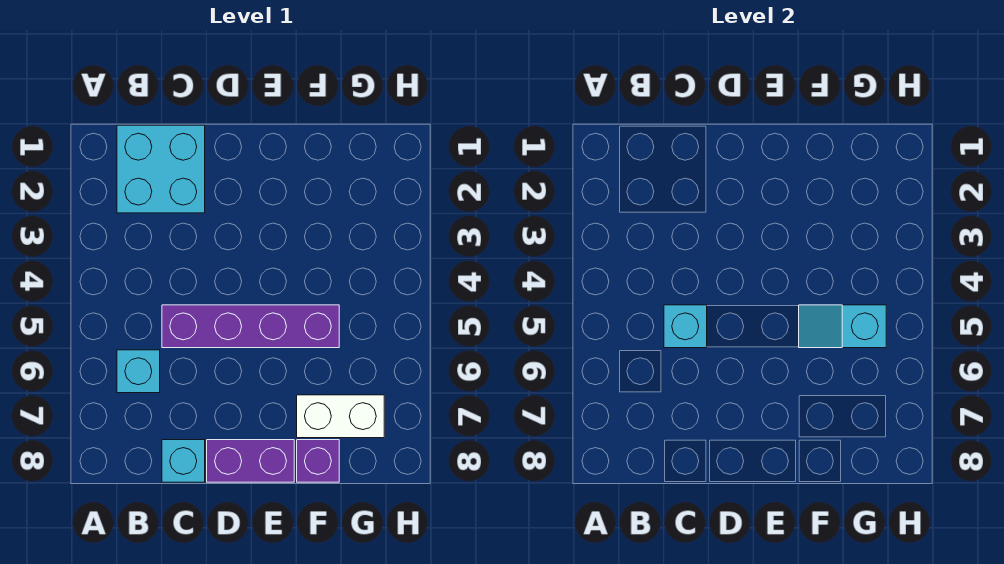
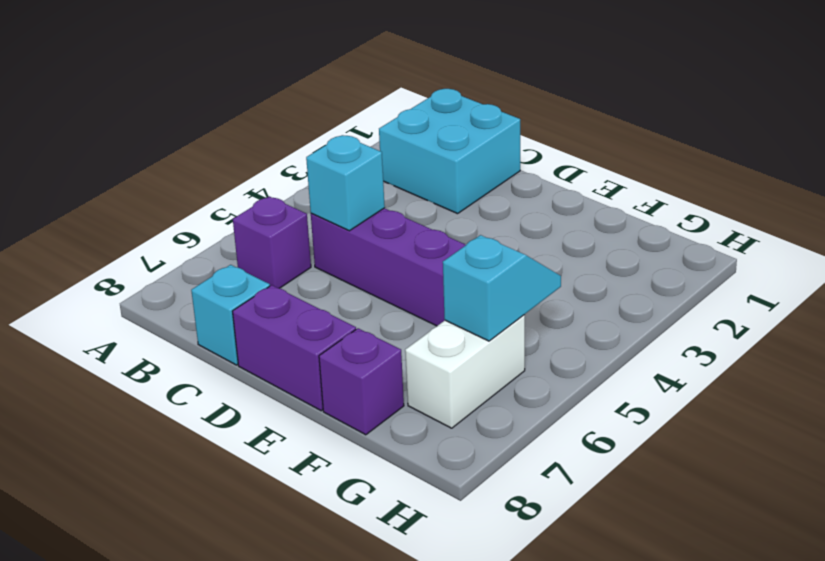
cyan brick B6 level 1 -> purple brick B6 level 1
cyan slope F5:G5 level 2 top G -> cyan slope G5:G6 level 2 top 6
white brick F7:G7 level 1 -> white brick G6:G7 level 1

